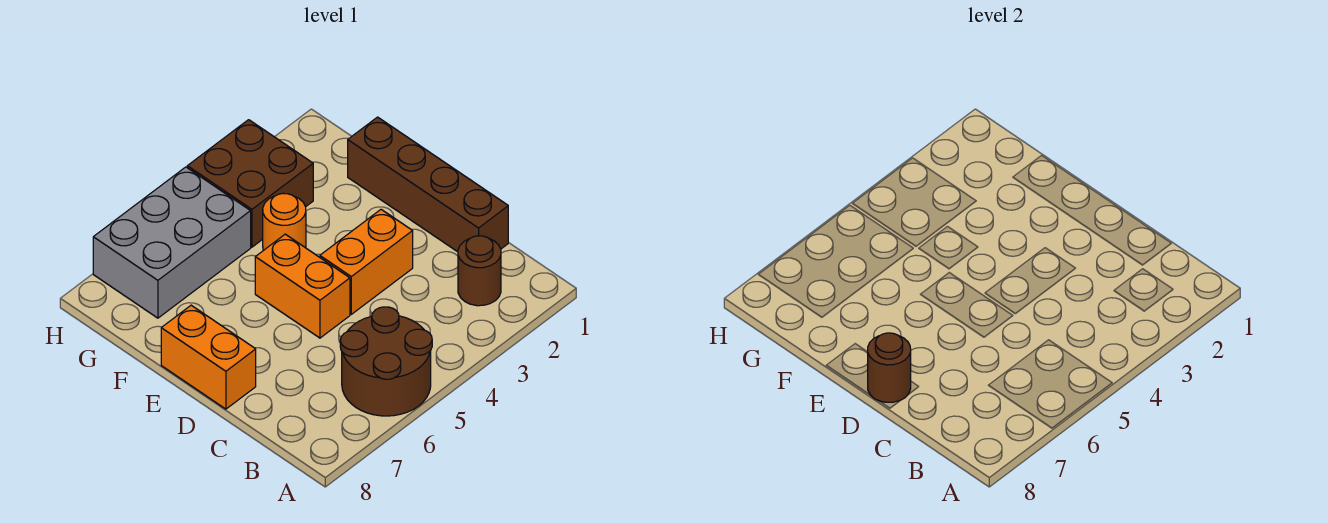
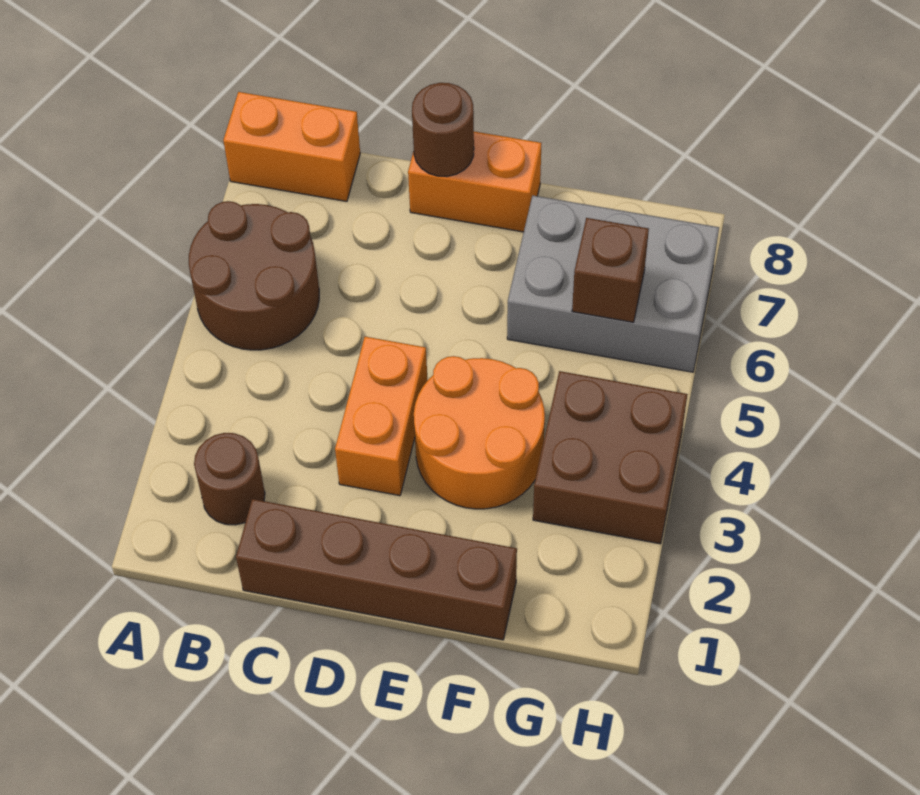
orange brick D5:E5 level 1 -> orange brick A8:B8 level 1
orange round brick F4 level 1 -> orange round brick E3:F4 level 1
grey brick G5:H7 level 1 -> grey brick F6:H7 level 1
none -> brown brick G6 level 2

